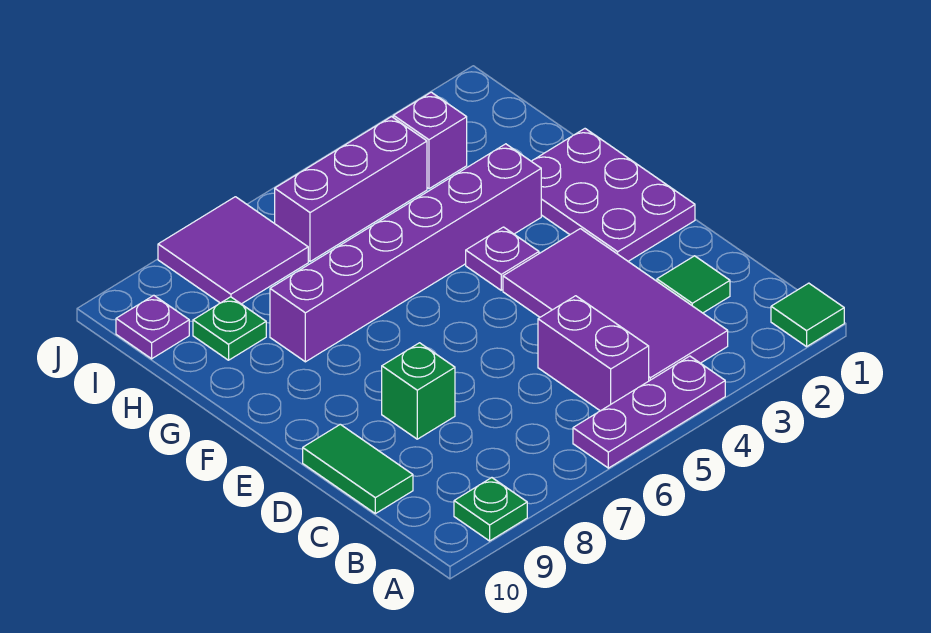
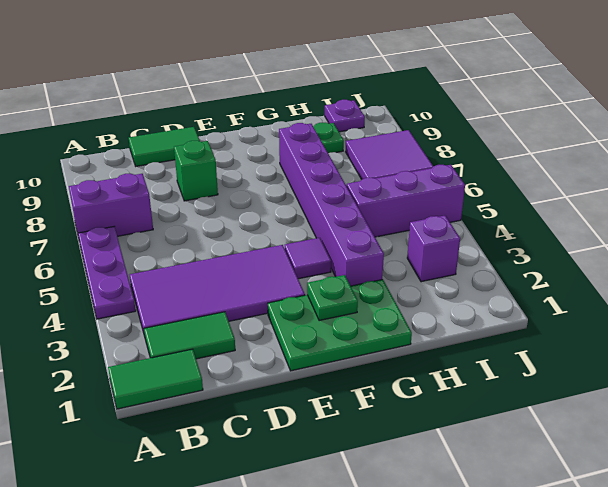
green tile A1 level 1 -> green tile A1:B1 level 1
green plate A9 level 1 -> green plate F2 level 2
purple brick B5:C5 level 1 -> purple brick A7:B7 level 1
green tile C2 level 1 -> green tile B2:C2 level 1
purple plate E1:G2 level 1 -> green plate E1:G2 level 1
purple plate F4 level 1 -> purple tile F4 level 1
purple brick I4:I6 level 1 -> purple brick H5:J5 level 1

